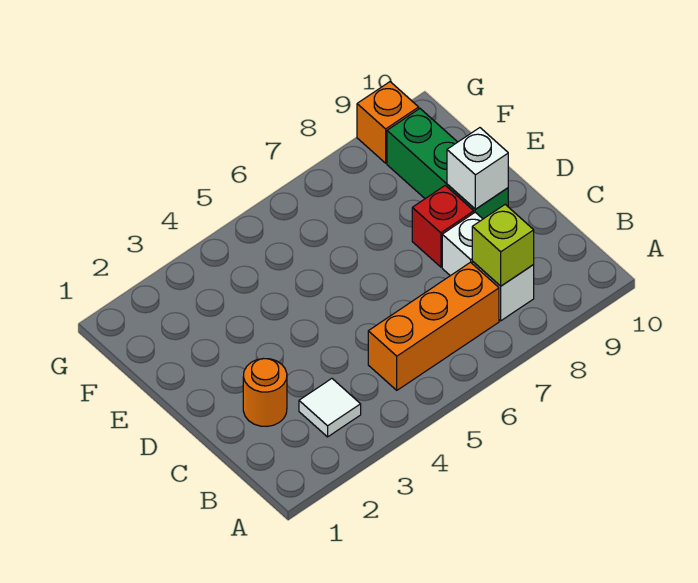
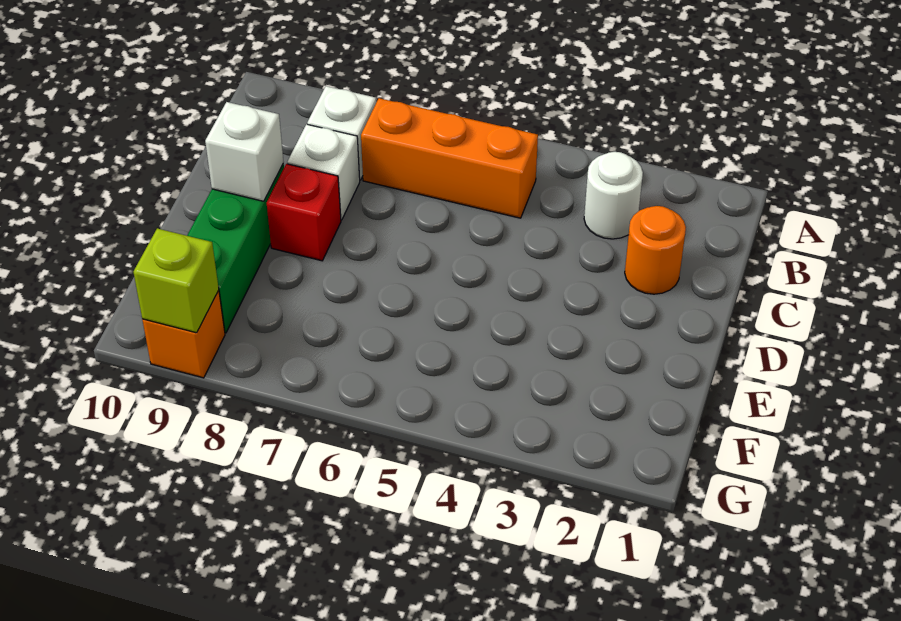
white tile B3 level 1 -> white round brick B3 level 1
lime brick B8 level 2 -> lime brick G9 level 2

